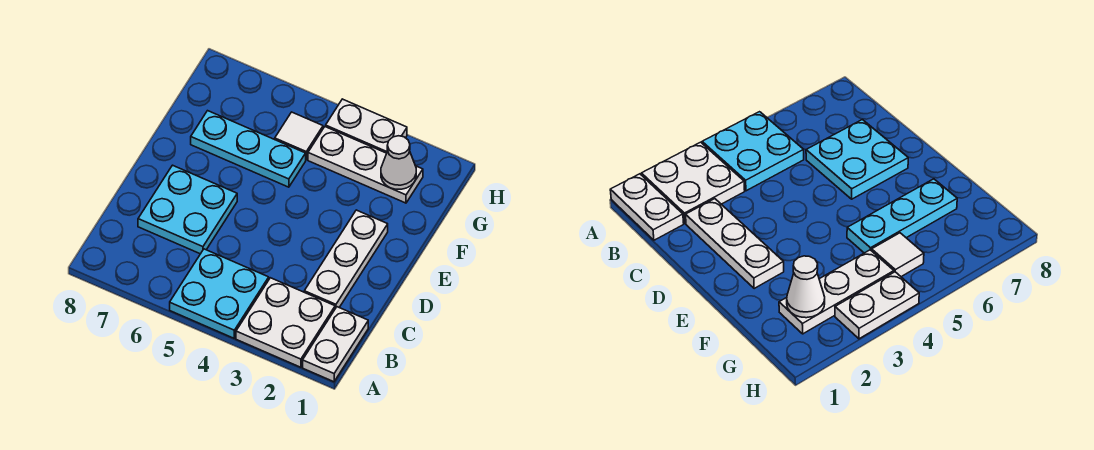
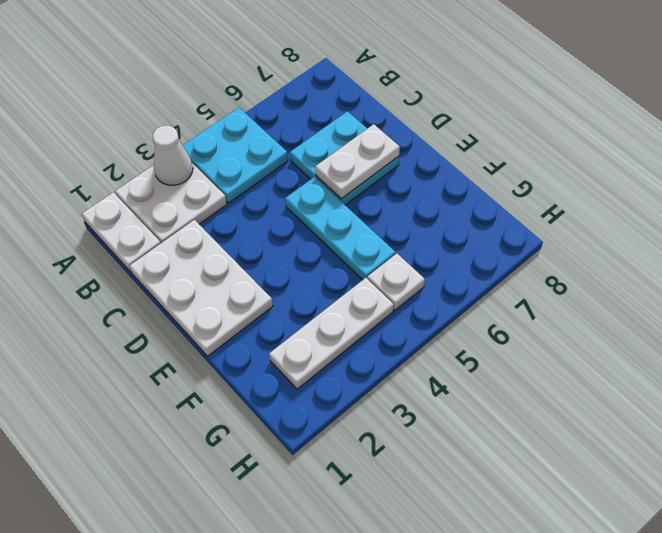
white plate C2:E2 level 1 -> white plate C1:E2 level 1
cyan plate F5:F7 level 1 -> cyan plate D5:F5 level 1
white cone G2 level 2 -> white cone A3 level 2
white tile G5 level 1 -> white plate G5 level 1
white plate H3:H4 level 1 -> white plate D6:D7 level 2

